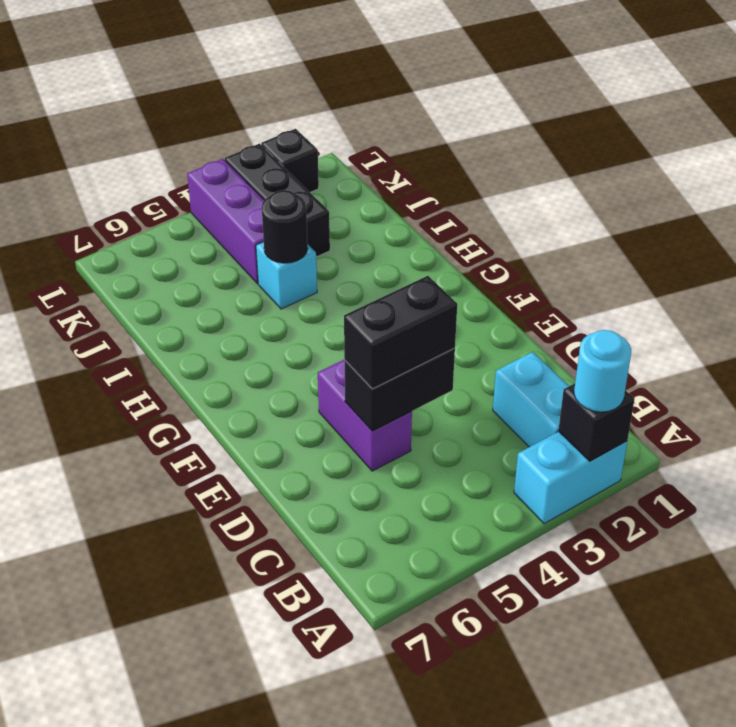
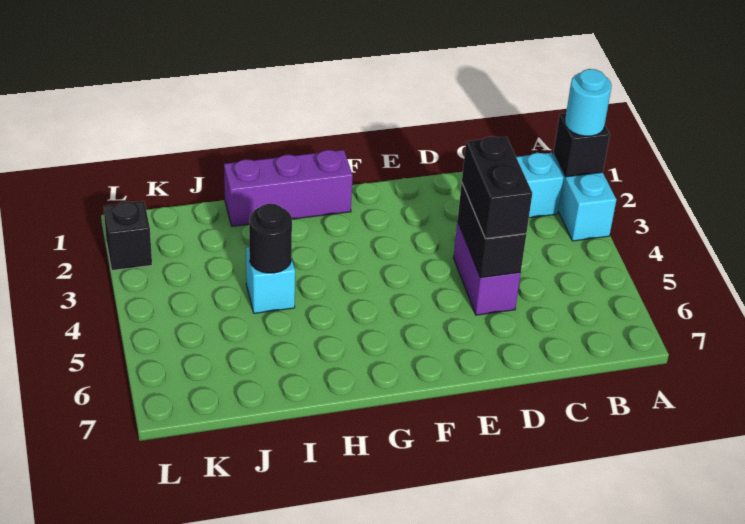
purple brick D5:E5 level 1 -> purple brick D4:D5 level 1
black brick J3:L3 level 1 -> none
purple brick J4:L4 level 1 -> purple brick G1:I1 level 1

